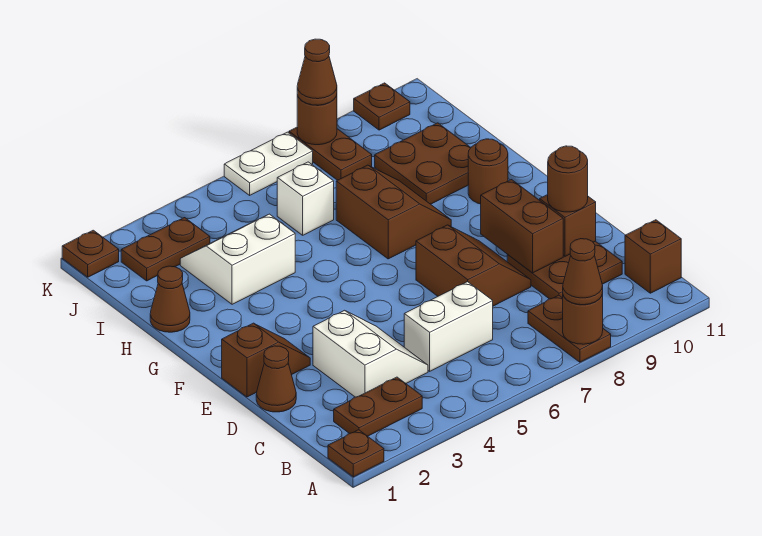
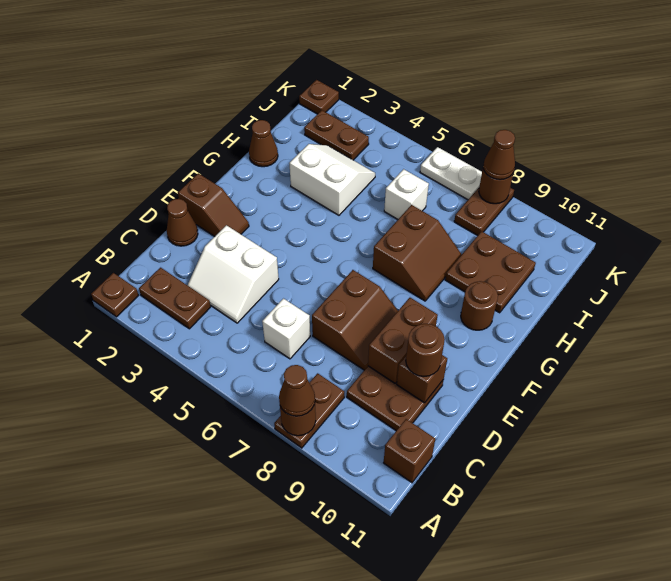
white slope C3:D4 level 1 top 3 -> white slope C3:D4 level 1 top D
white brick C5:C6 level 1 -> white brick C6 level 1
brown plate K10 level 1 -> none

